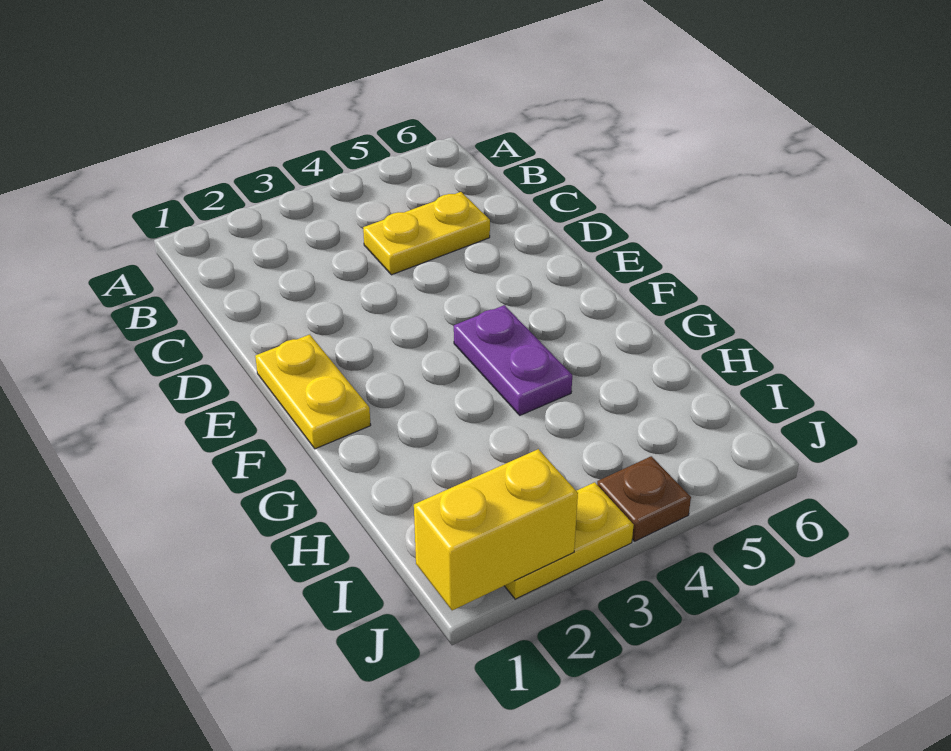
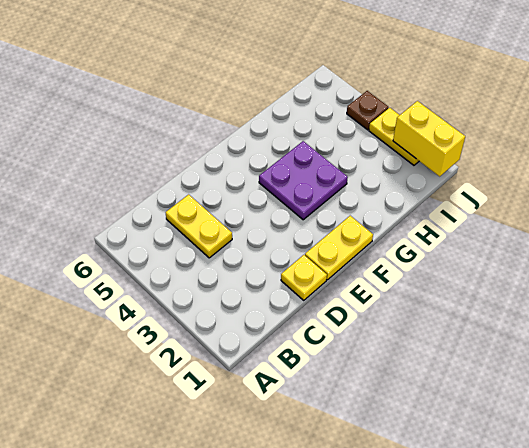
none -> yellow plate D1 level 1
purple plate F4:G4 level 1 -> purple plate F3:G4 level 1

